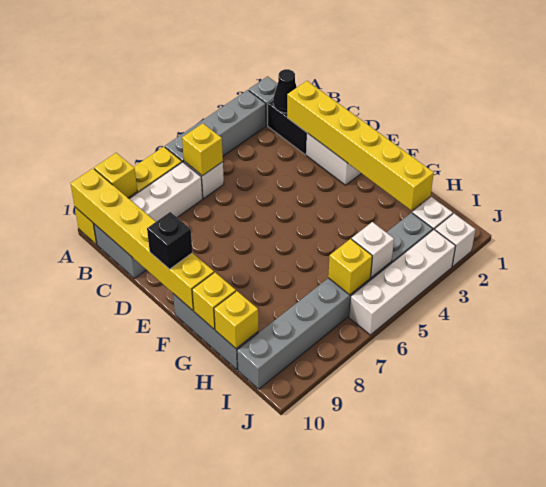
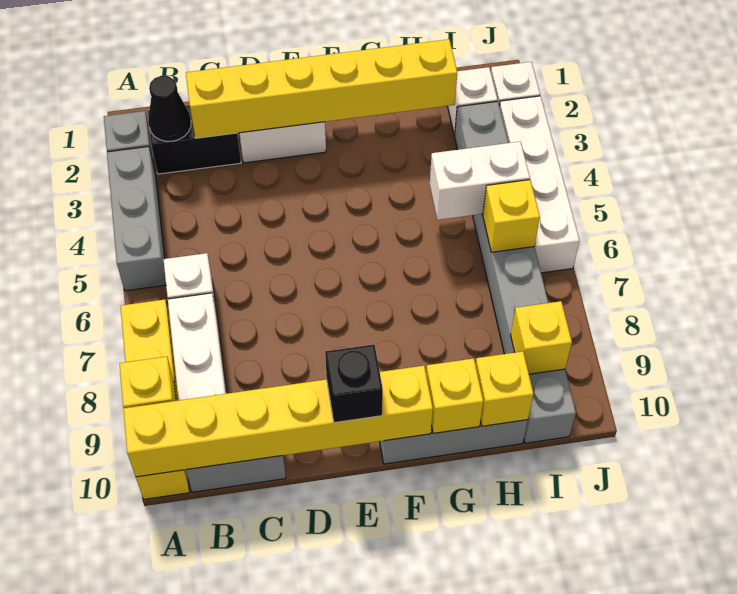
grey brick A3:A6 level 1 -> grey brick A3:A5 level 1
yellow brick B6 level 2 -> yellow brick I9 level 2
white brick I5 level 2 -> white brick H5:I5 level 2

